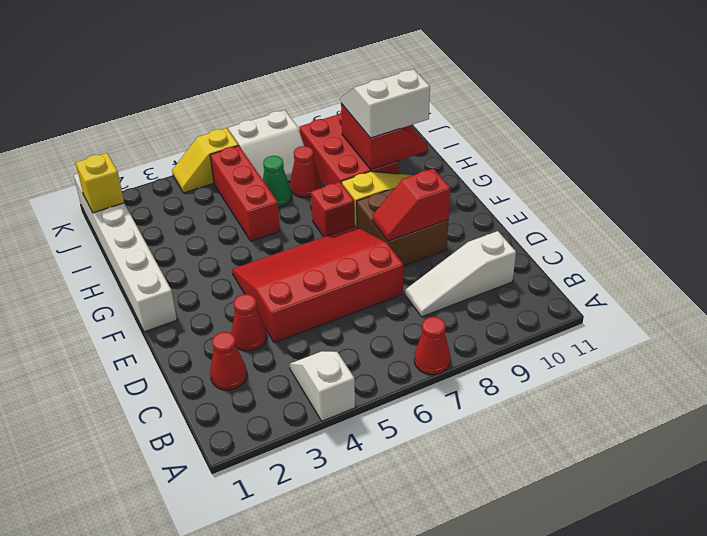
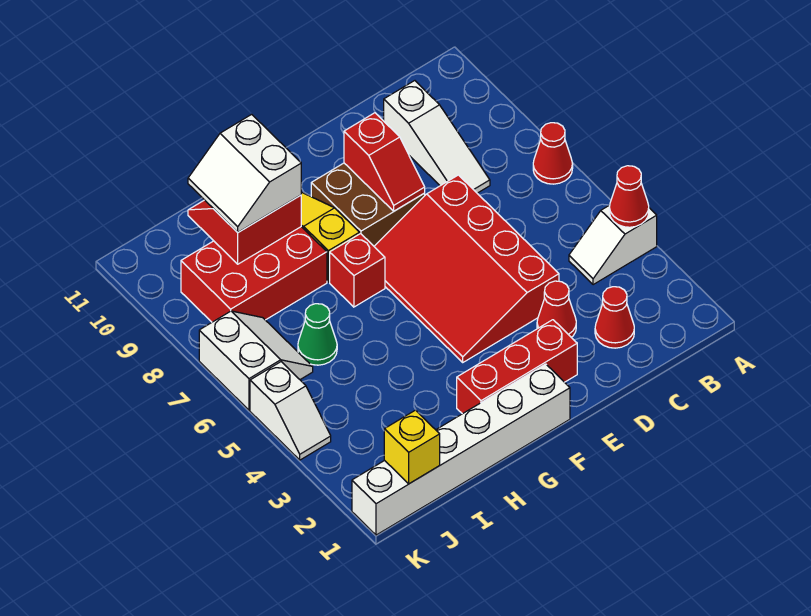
red brick H5:J5 level 1 -> red brick E2:G2 level 1
red cone I7 level 1 -> red cone A4 level 2
yellow slope K4:K5 level 1 top 5 -> white slope K4:K5 level 1 top 5

